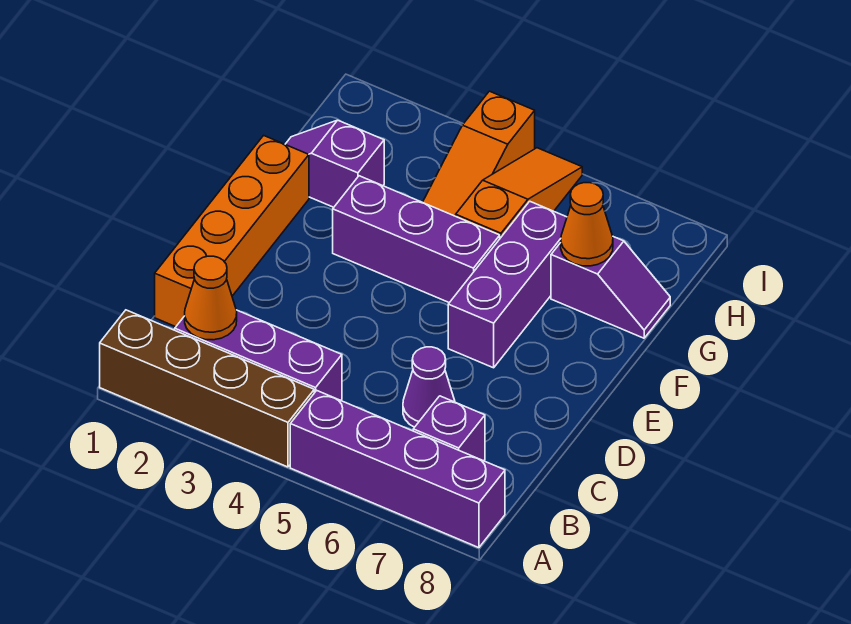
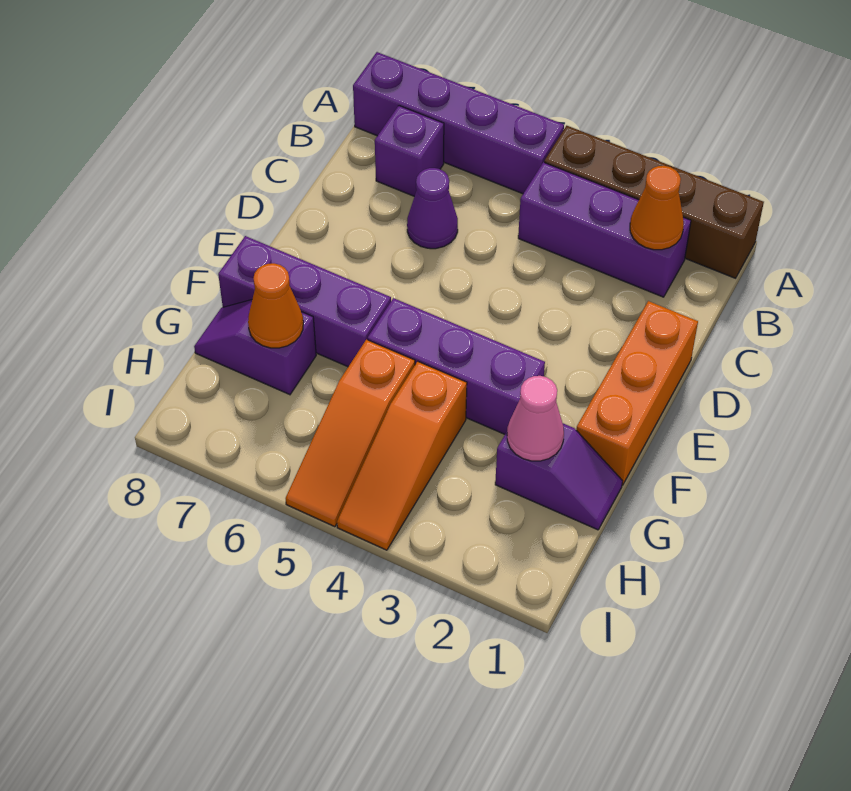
orange brick C1:F1 level 1 -> orange brick D1:F1 level 1
purple brick E6:G6 level 1 -> purple brick F6:F8 level 1
none -> pink cone G2 level 2
orange slope G4:I4 level 1 top I -> orange slope G4:I4 level 1 top G

